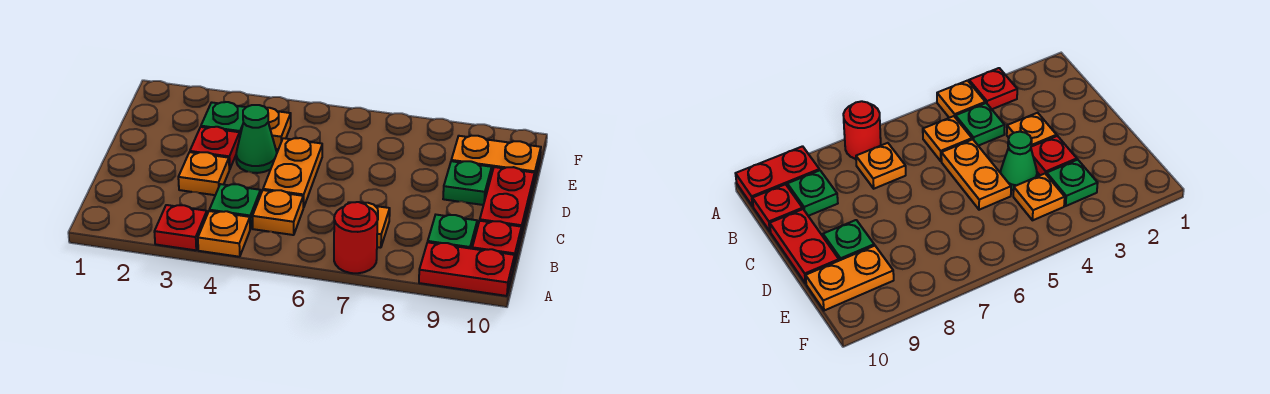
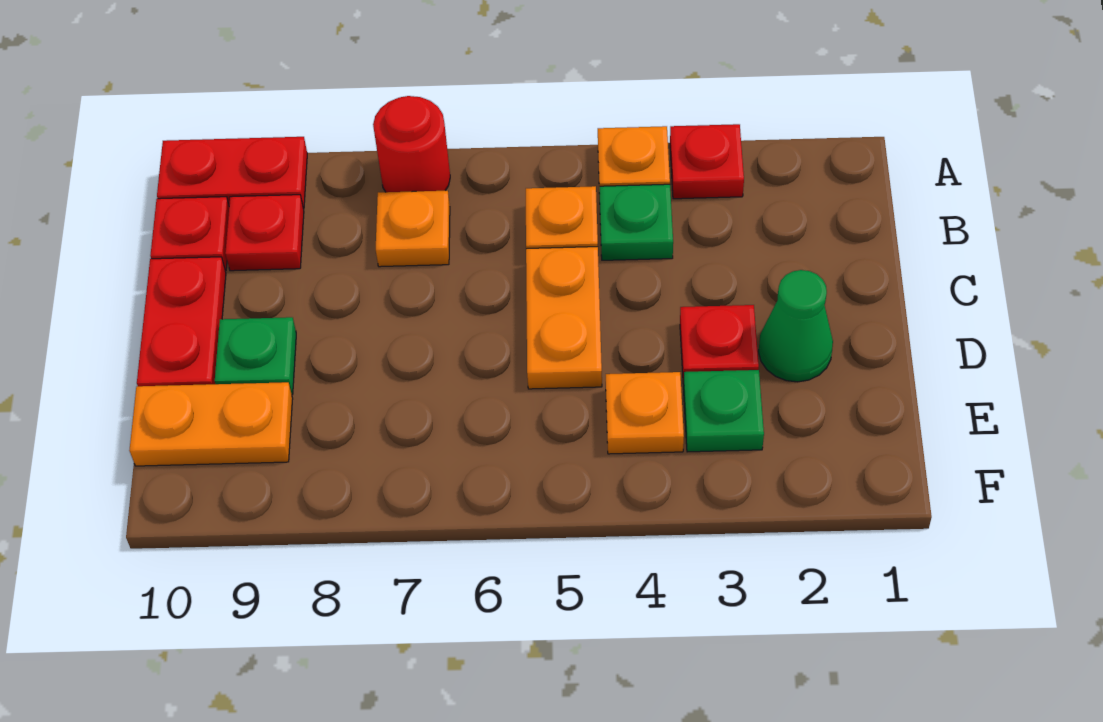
green plate B9 level 1 -> red plate B9 level 1
orange plate C3 level 1 -> none
green cone D4 level 1 -> green cone D2 level 1

